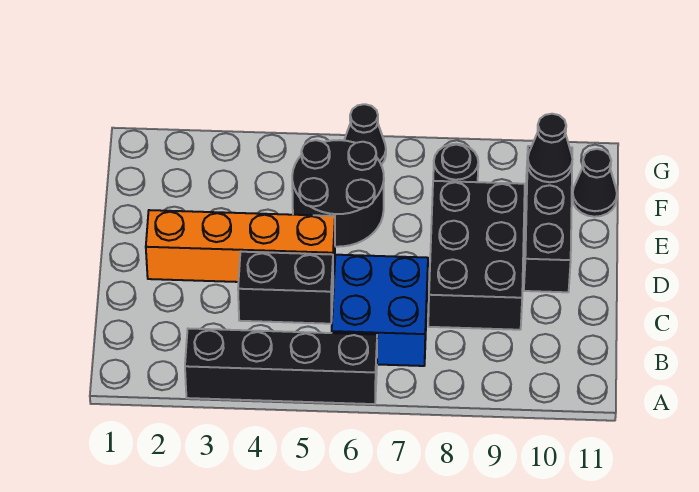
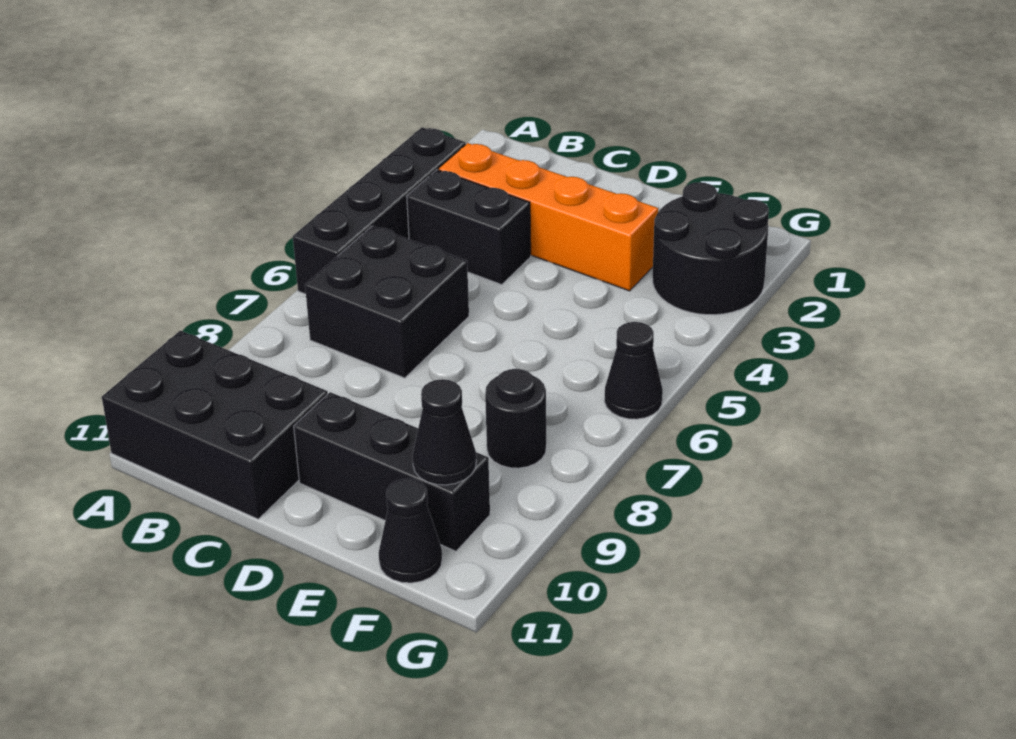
blue brick B6:C7 level 1 -> black brick B6:C7 level 1
black brick C4:C5 level 1 -> black brick B4:C4 level 1
black brick C8:E9 level 1 -> black brick A10:C11 level 1
orange brick D2:D5 level 1 -> orange brick B3:E3 level 1
black round brick E5:F6 level 1 -> black round brick F2:G3 level 1

